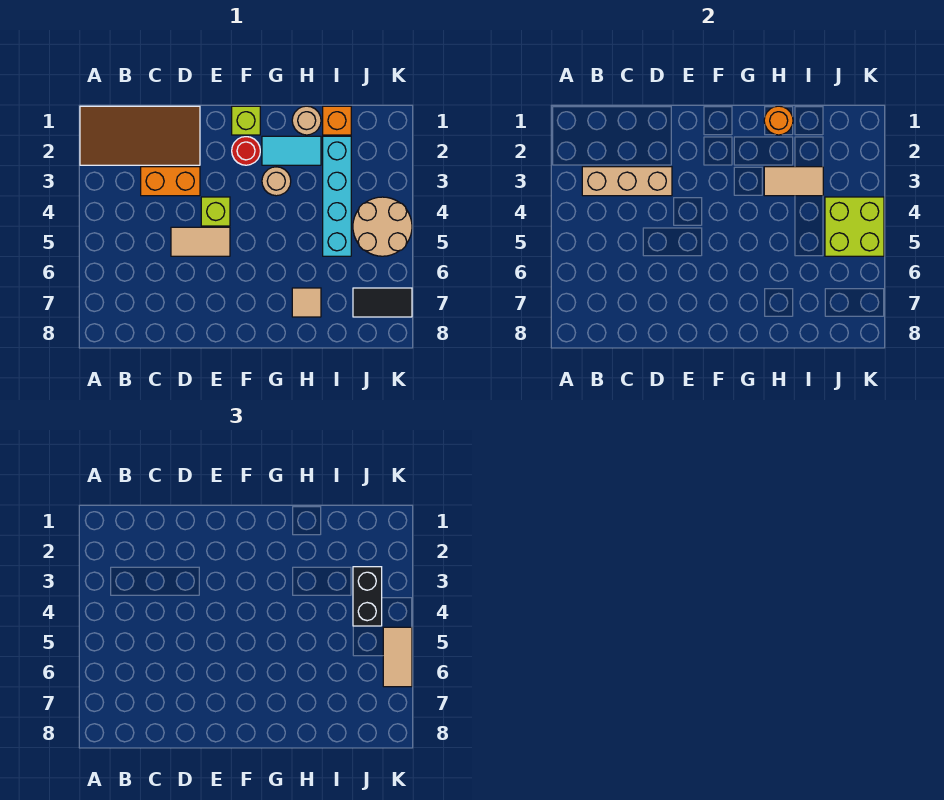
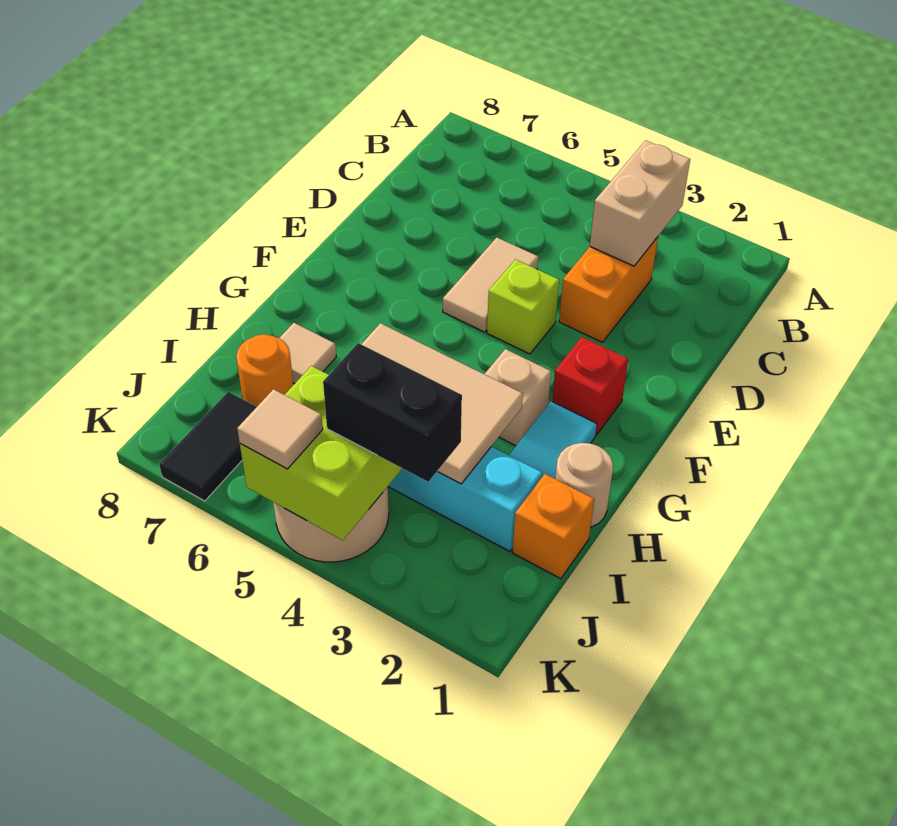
brown tile A1:D2 level 1 -> none
tan brick B3:D3 level 2 -> tan brick B3:C3 level 2
lime brick F1 level 1 -> none
red round brick F2 level 1 -> red brick F2 level 1
tan round brick G3 level 1 -> tan brick G3 level 1
orange round brick H1 level 2 -> orange round brick I7 level 1
tan tile H3:I3 level 2 -> tan tile H3:I5 level 2
tan tile K5:K6 level 3 -> tan tile K5 level 3

